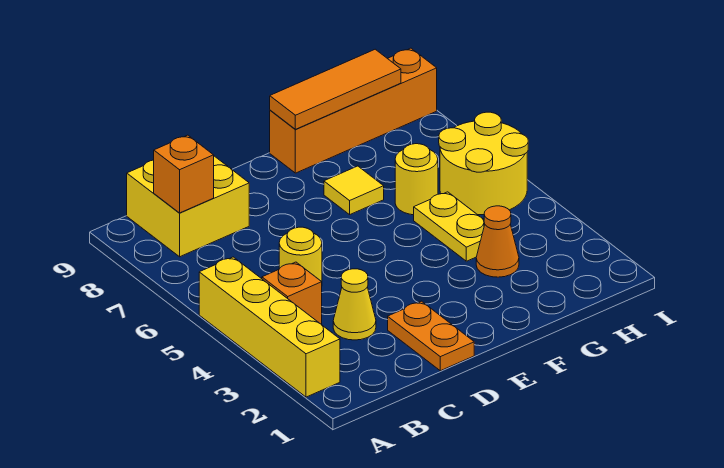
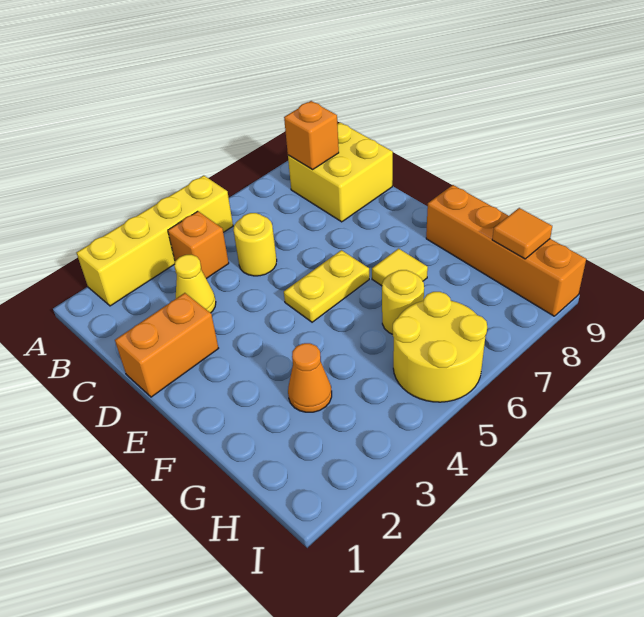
orange plate D1:D2 level 1 -> orange brick D1:D2 level 1
orange tile F9:H9 level 2 -> orange tile H9 level 2
yellow plate G4:G5 level 1 -> yellow plate E5:E6 level 1

